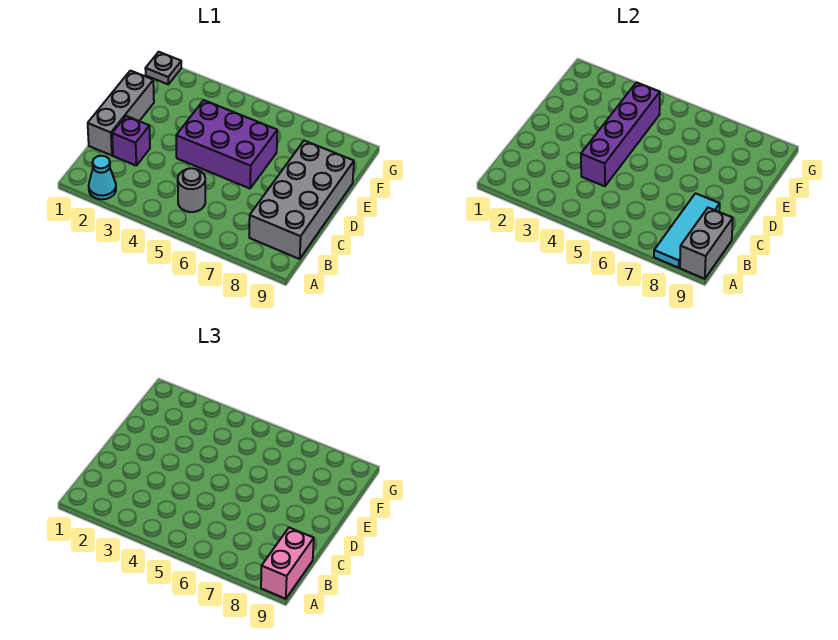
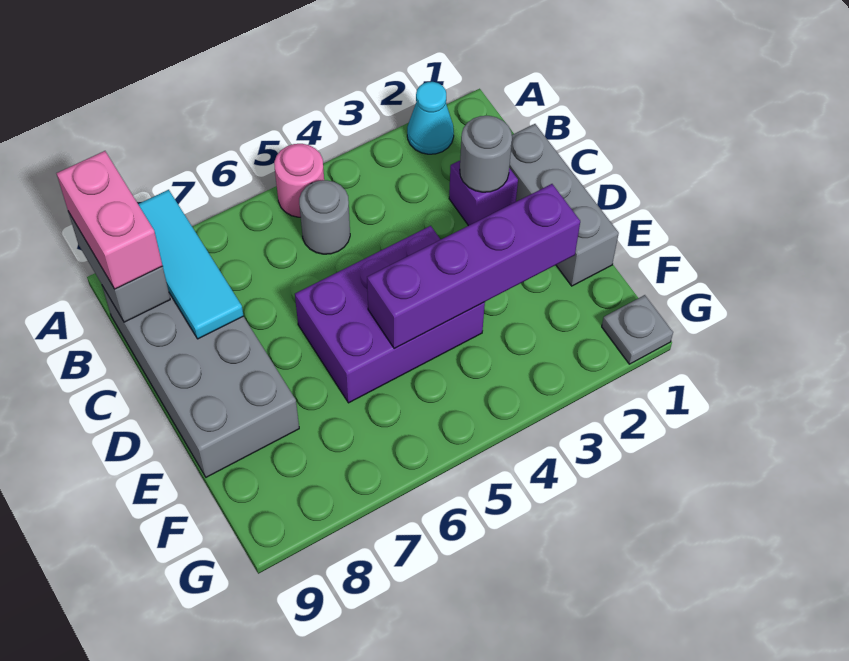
none -> pink round brick A5 level 1
none -> grey round brick C2 level 2
purple brick C4:F4 level 2 -> purple brick E2:E5 level 2

